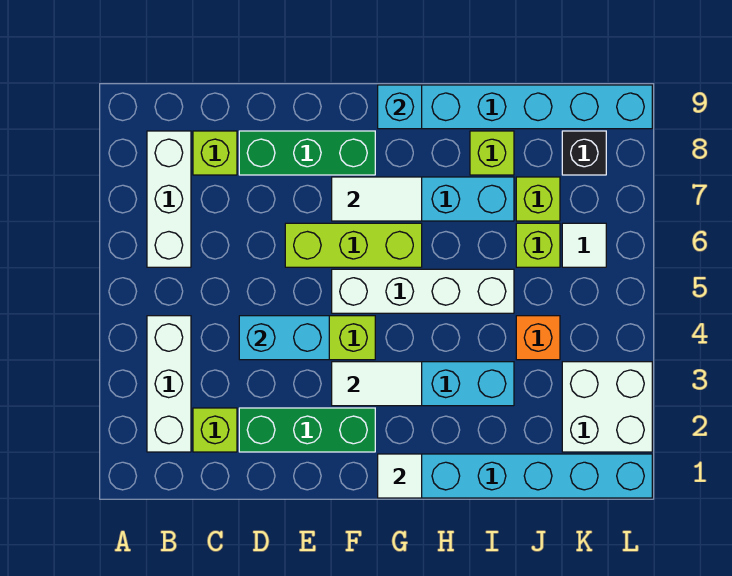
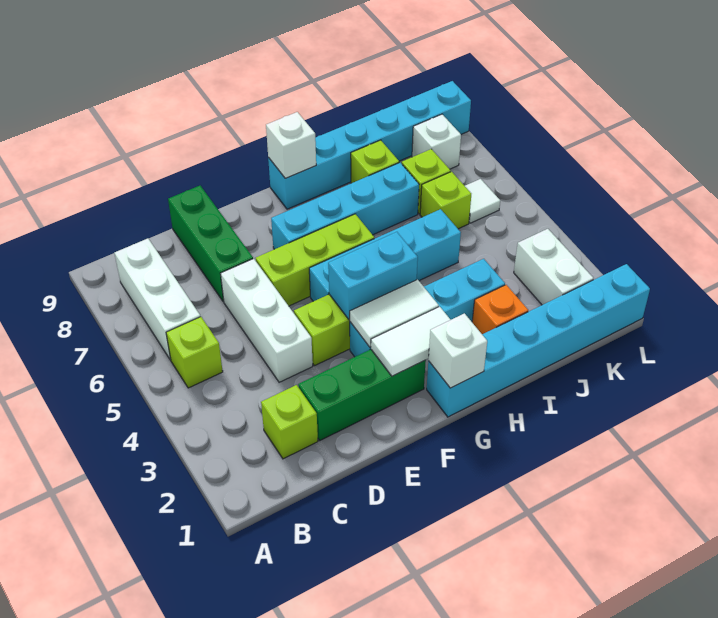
white brick B2:B4 level 1 -> white brick D4:D6 level 1
lime brick C8 level 1 -> lime brick B5 level 1
cyan brick D4:E4 level 2 -> cyan brick F4:G4 level 2
green brick D8:F8 level 1 -> green brick D7:D9 level 1
white brick F5:I5 level 1 -> cyan brick F5:I5 level 1
white tile F7:G7 level 2 -> white tile F2:G2 level 2
white tile G1 level 2 -> white brick G1 level 2
cyan brick G9 level 2 -> white brick G9 level 2
orange brick J4 level 1 -> orange brick I2 level 1
white brick K2:L3 level 1 -> white brick K2:K3 level 1
black brick K8 level 1 -> white brick K8 level 1

